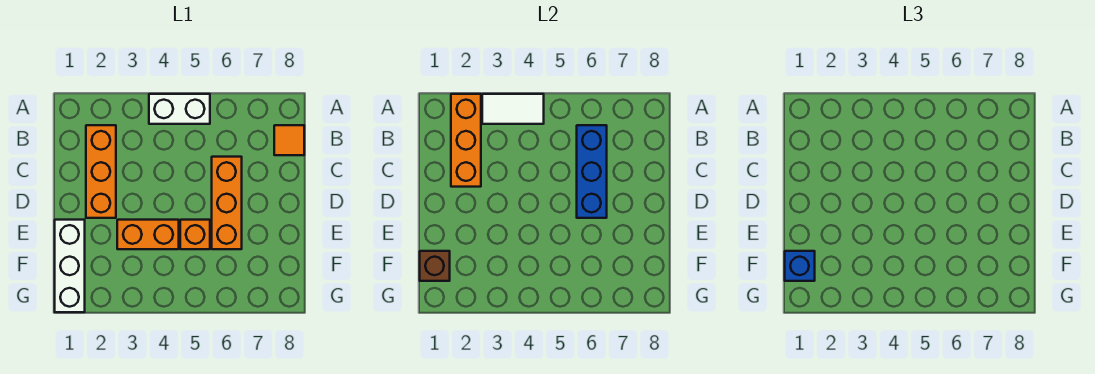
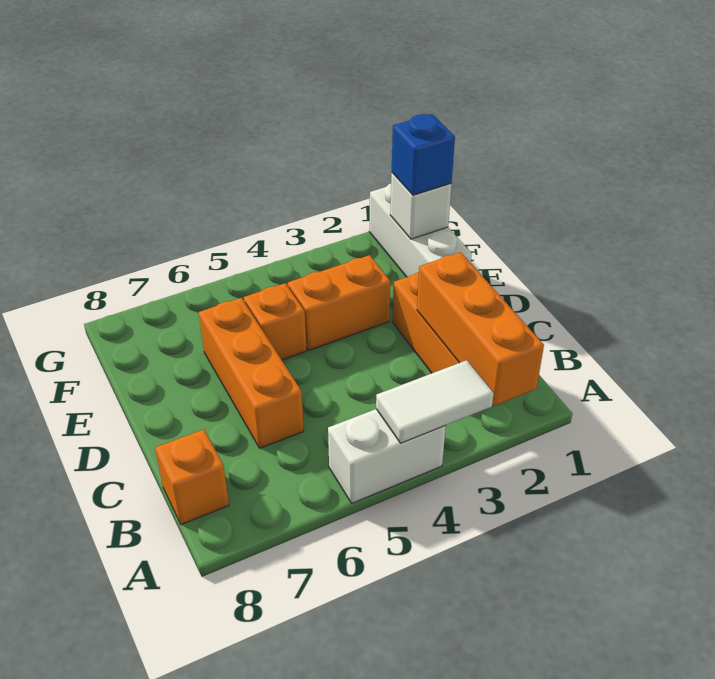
blue brick B6:D6 level 2 -> none
orange tile B8 level 1 -> orange brick B8 level 1
brown brick F1 level 2 -> white brick F1 level 2

